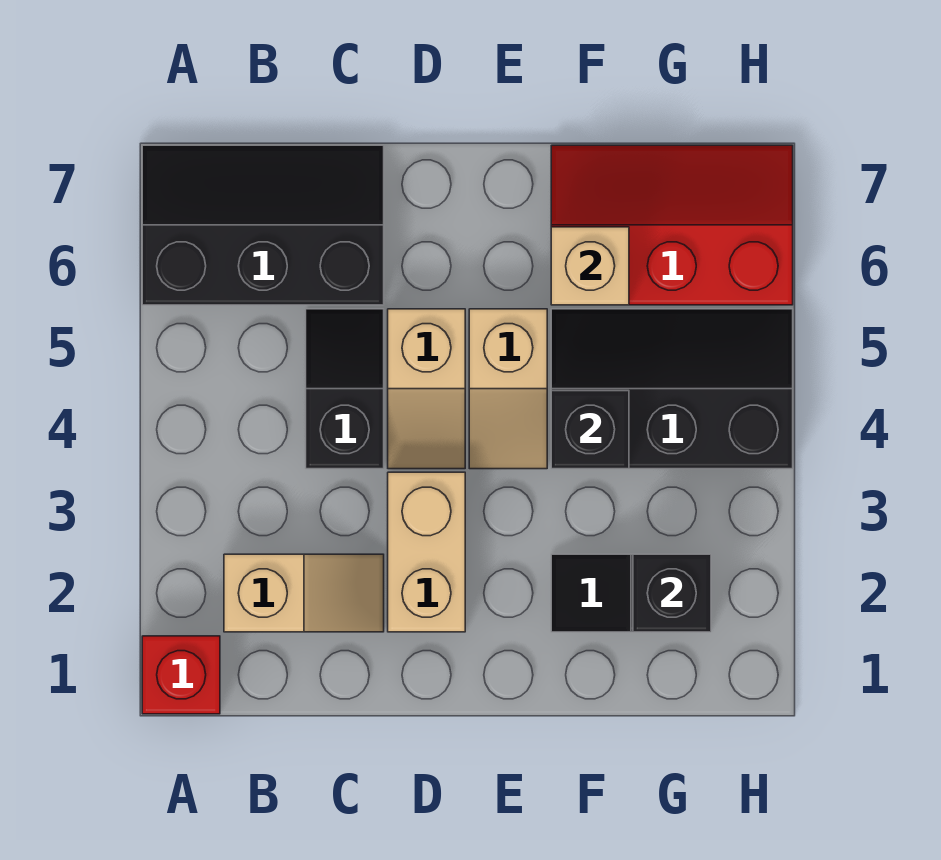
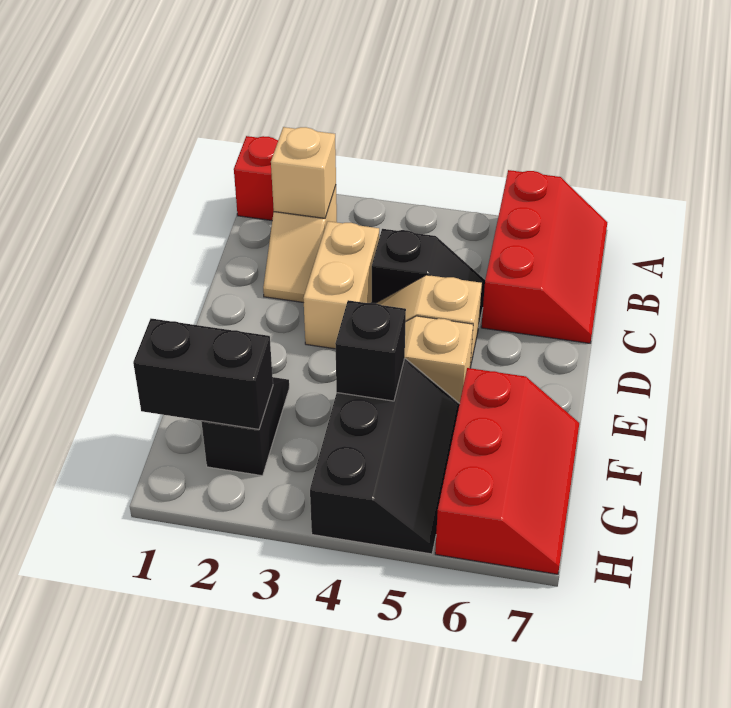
black slope A6:C7 level 1 top 6 -> red slope A6:C7 level 1 top 6
tan brick D2:D3 level 1 -> tan brick C3:D3 level 1
tan brick F6 level 2 -> tan brick B2 level 2
black brick G2 level 2 -> black brick G1:G2 level 2

